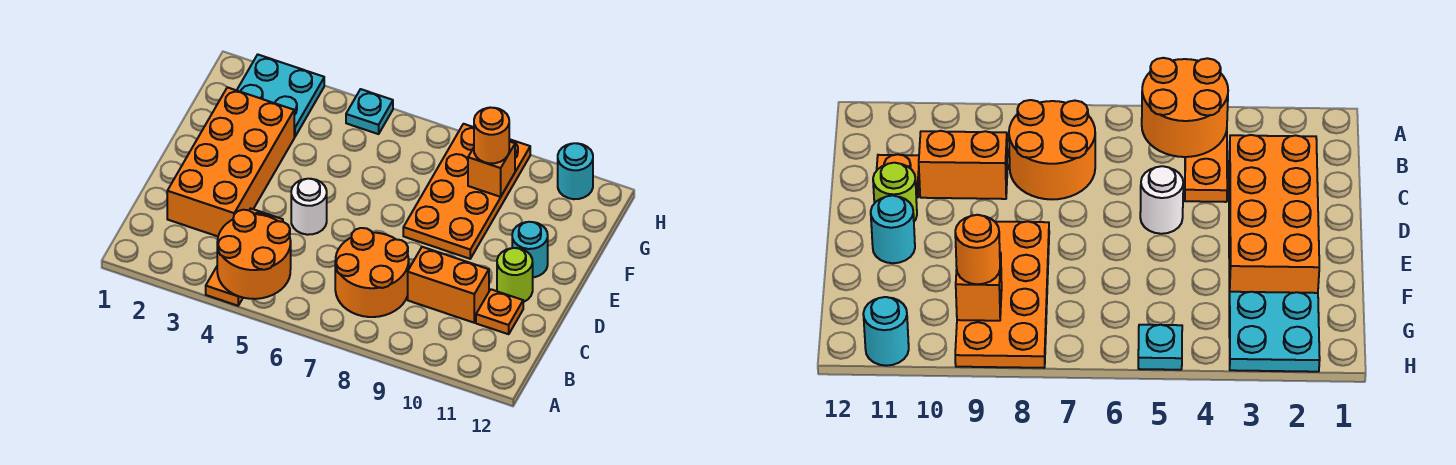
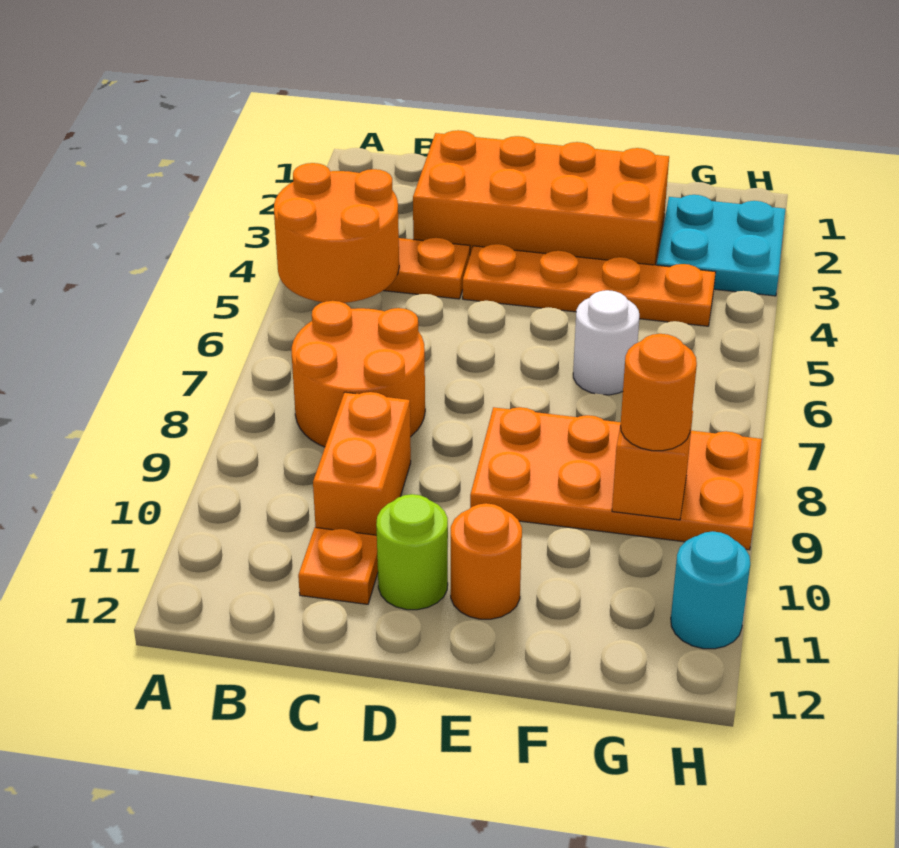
none -> orange plate D4:G4 level 1
white round brick D5 level 1 -> white round brick F6 level 1
cyan round brick E11 level 1 -> orange round brick E11 level 1
cyan plate H5 level 1 -> none

